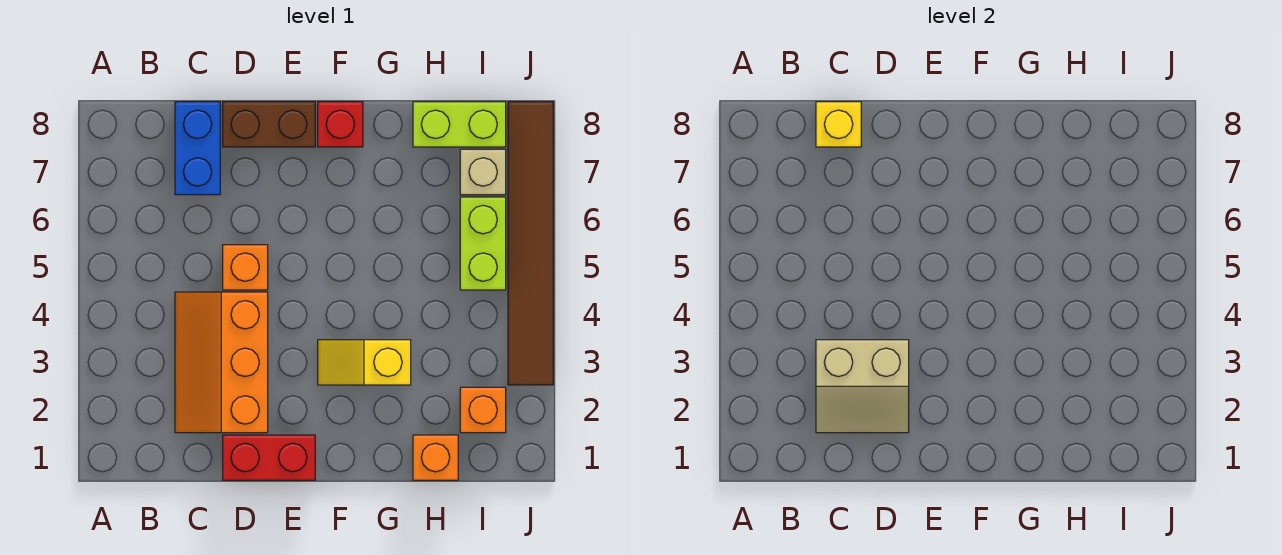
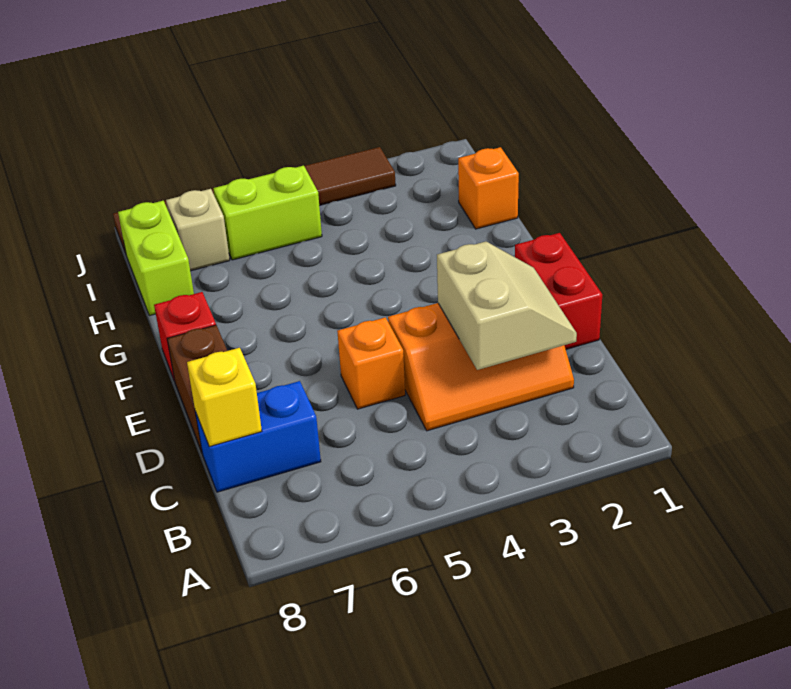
yellow slope F3:G3 level 1 top G -> none
orange brick I2 level 1 -> none

